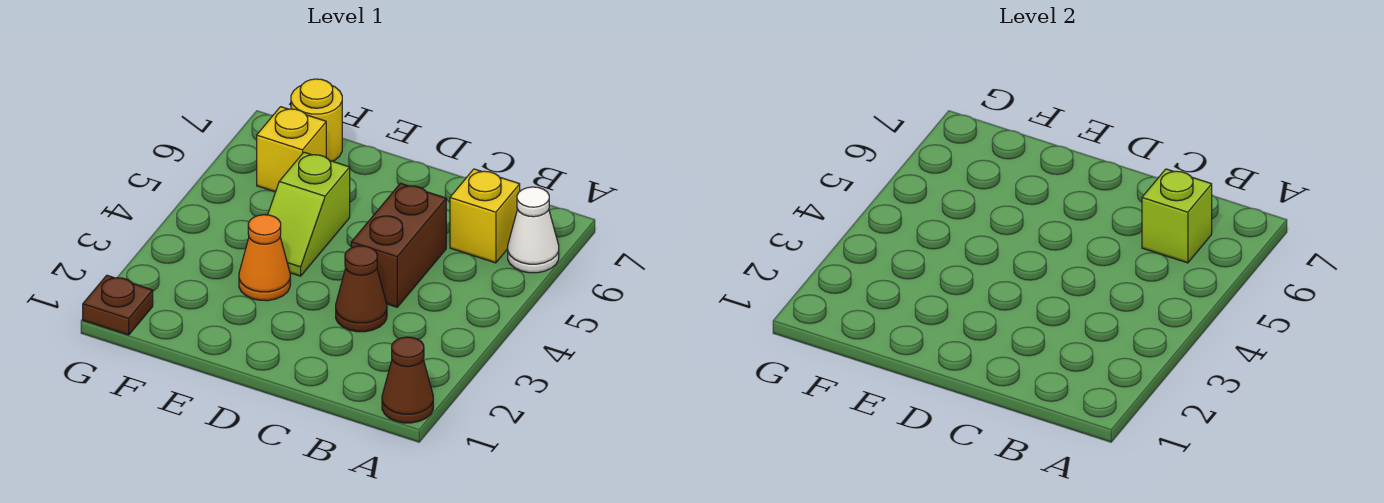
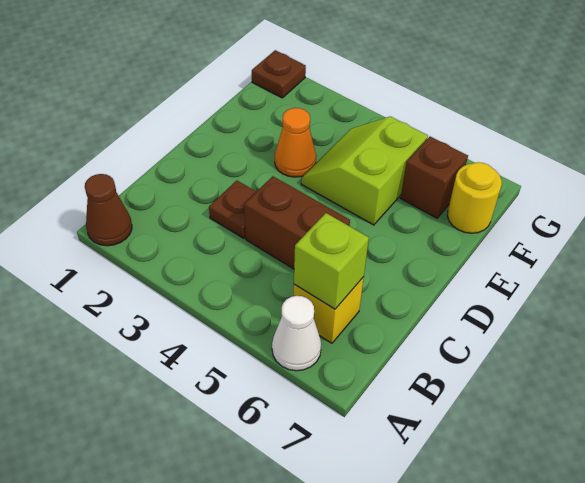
brown cone C3 level 1 -> brown plate C3 level 1
lime slope E4:E5 level 1 top 5 -> lime slope E4:F5 level 1 top 5
yellow brick F6 level 1 -> brown brick F6 level 1

